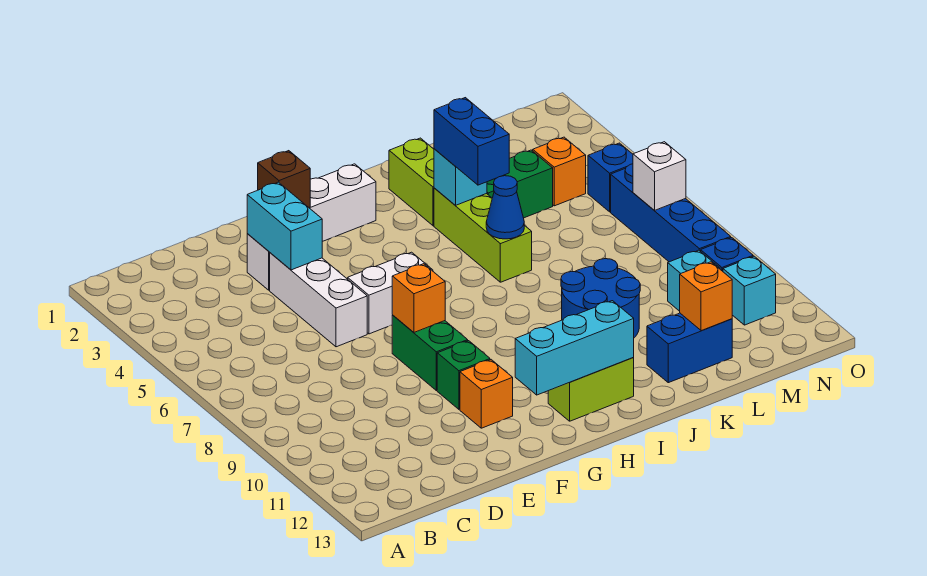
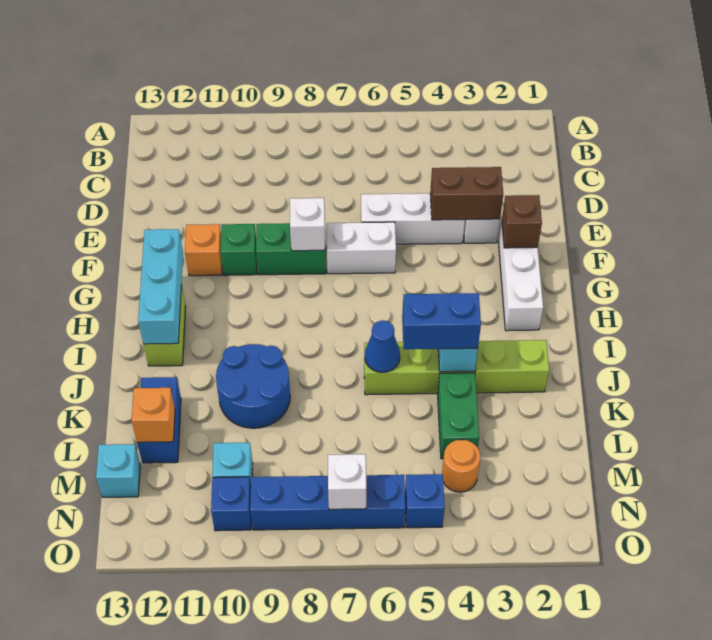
cyan brick E3:E4 level 2 -> brown brick E3:E4 level 2
white brick F6:G6 level 1 -> white brick F6:F7 level 1
orange brick F8 level 2 -> white brick F8 level 2
orange brick M4 level 1 -> orange round brick M4 level 1
cyan brick N11 level 1 -> cyan brick M13 level 1

